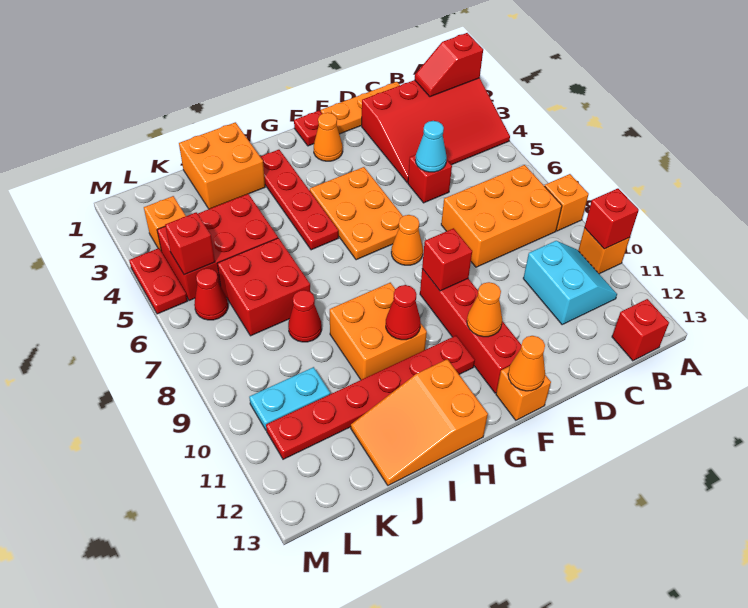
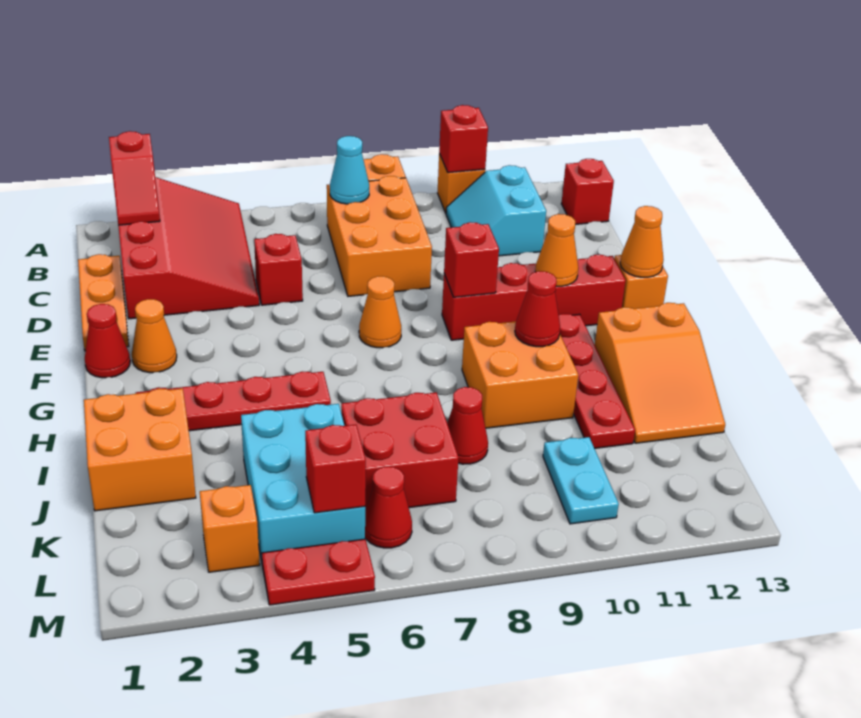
cyan slope B10:C11 level 1 top C -> cyan slope B10:C11 level 1 top 11
cyan cone D5 level 2 -> cyan cone B7 level 2
red plate F1 level 1 -> red cone F1 level 1
orange plate F4:G6 level 1 -> none
red plate G11:L11 level 1 -> red plate G11:J11 level 1
red brick J4:L5 level 1 -> cyan brick J4:L5 level 1

